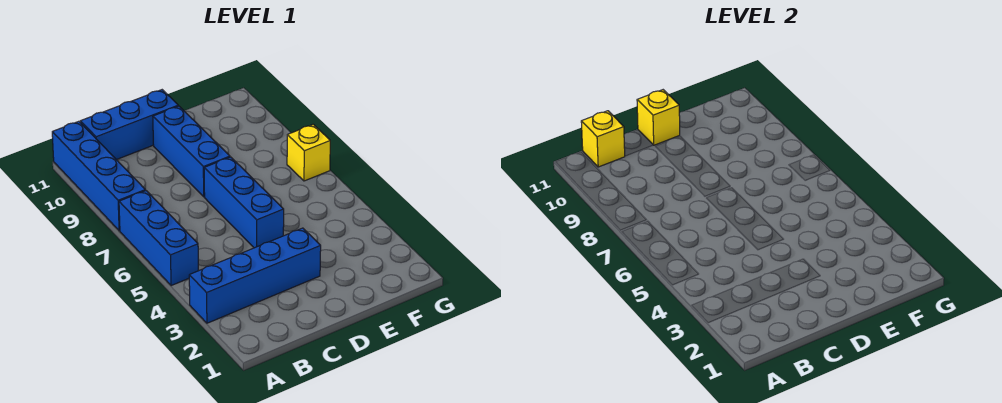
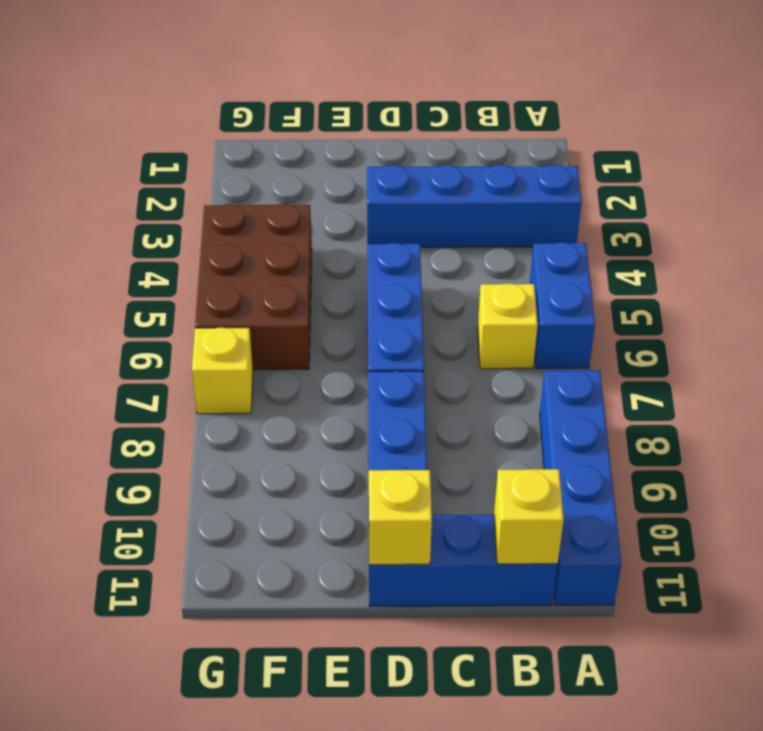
blue brick A5:A7 level 1 -> blue brick A5:A6 level 1
none -> yellow brick B6 level 1
none -> brown brick F4:G6 level 1

